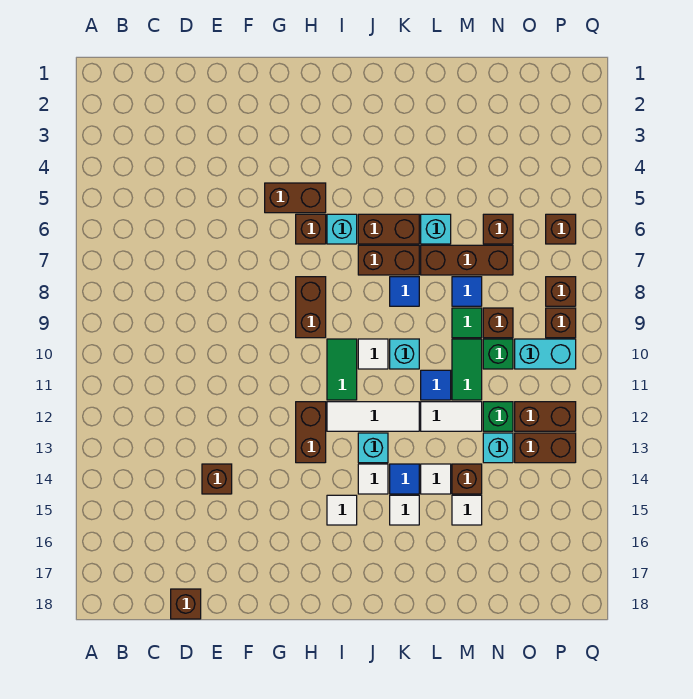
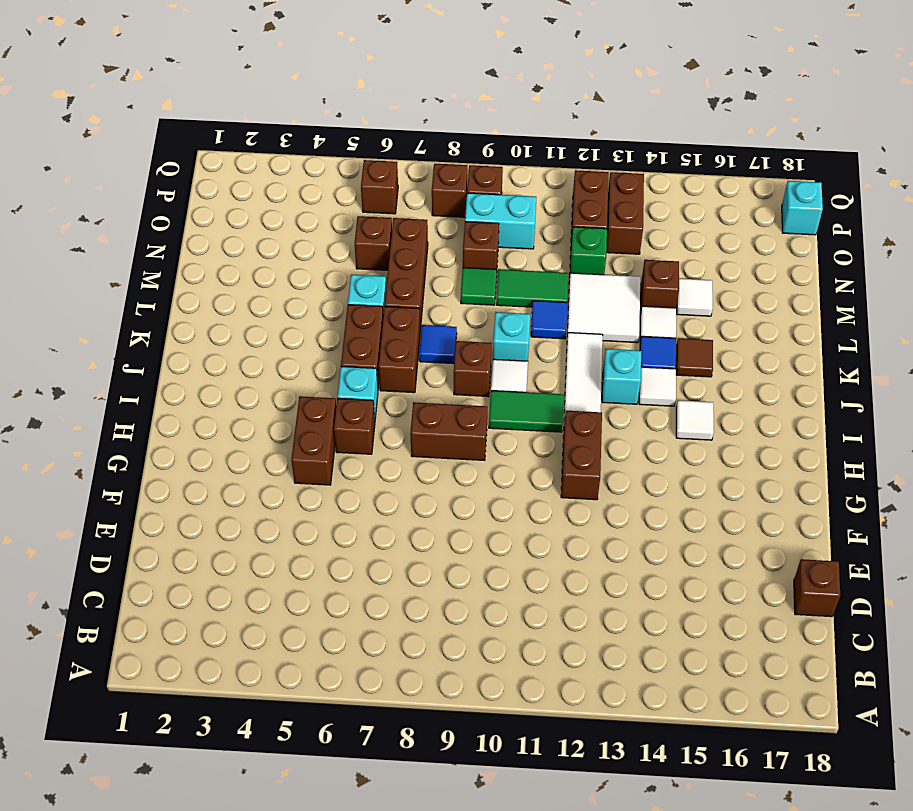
brown brick E14 level 1 -> brown brick J9 level 1
brown brick H12:H13 level 1 -> brown brick G12:H12 level 1
white tile K15 level 1 -> brown tile K15 level 1
white tile L12:M12 level 1 -> white tile L12:M13 level 1
blue tile M8 level 1 -> none
green brick N10 level 1 -> none
cyan brick N13 level 1 -> cyan brick P18 level 1
cyan brick O10:P10 level 1 -> cyan brick O9:O10 level 1

